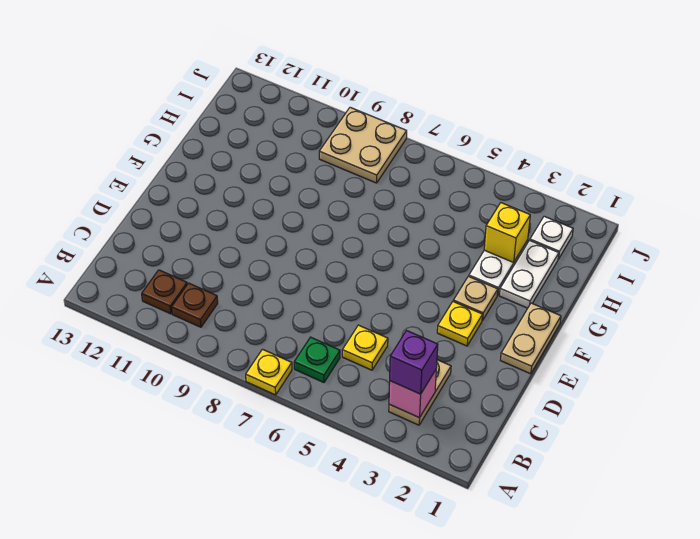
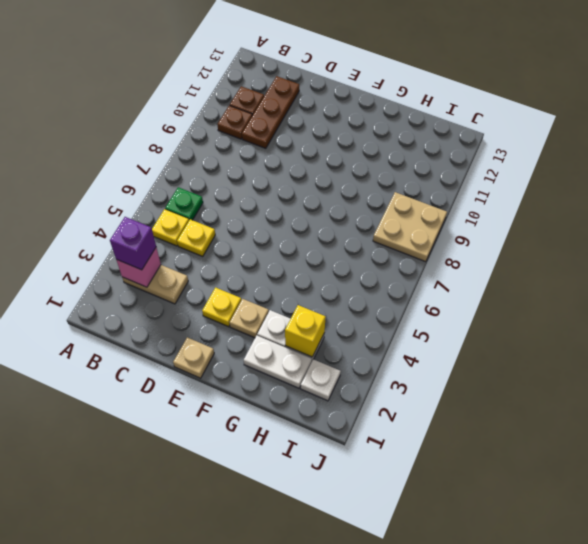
yellow plate A7 level 1 -> yellow plate B5 level 1
none -> brown plate C10:C12 level 1
tan plate E1:F1 level 1 -> tan plate E1 level 1

